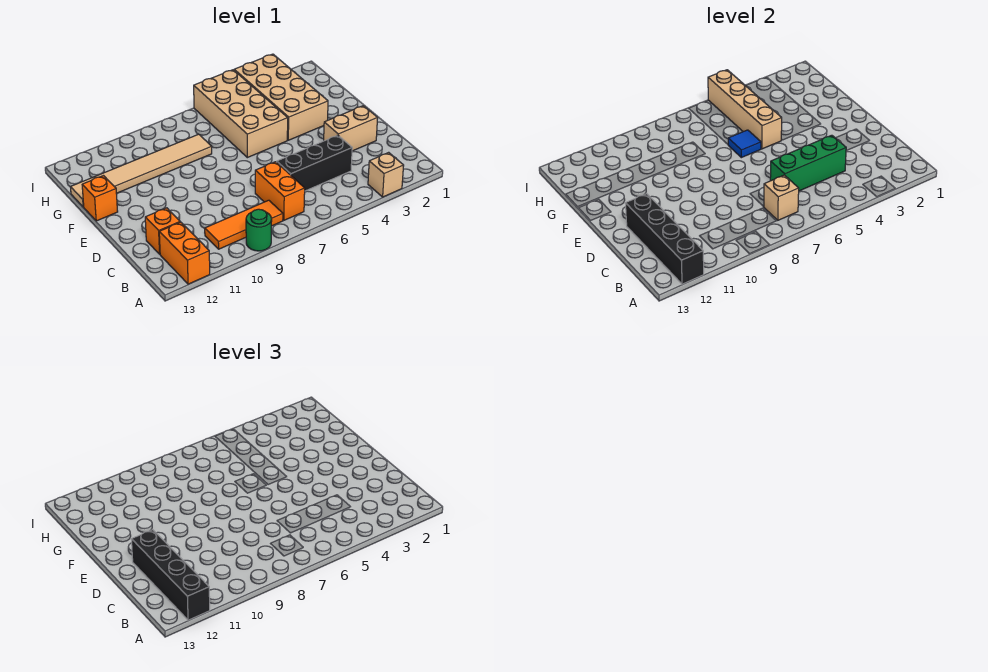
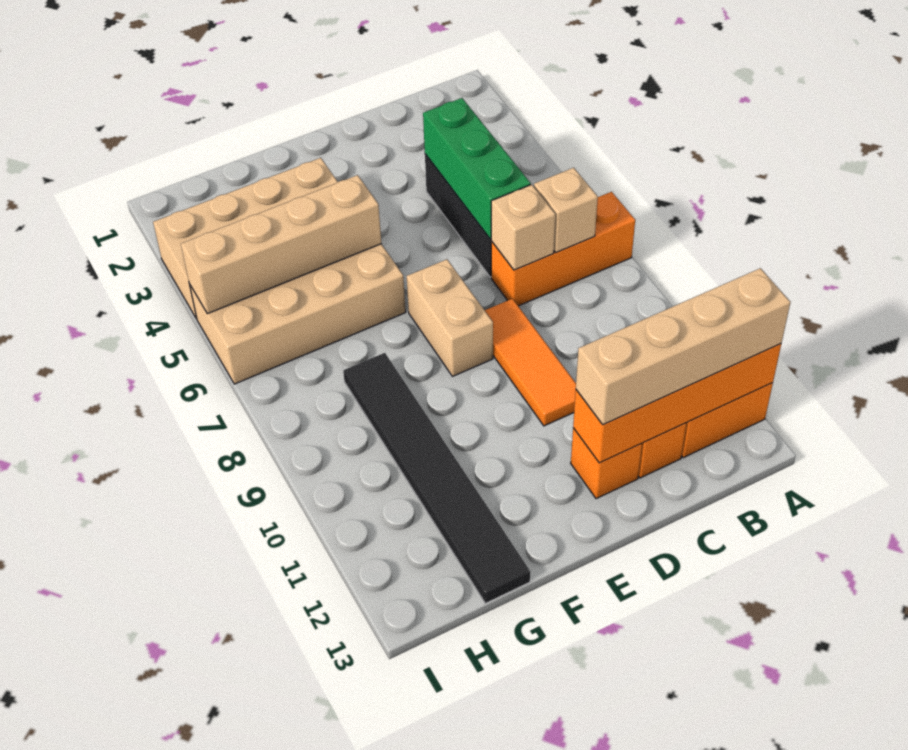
tan brick A3 level 1 -> tan brick C7 level 2
green round brick A9 level 1 -> none
black brick A12:D12 level 2 -> orange brick A12:D12 level 2
black brick A12:D12 level 3 -> tan brick A12:D12 level 3
orange brick B7:C7 level 1 -> orange brick A7:C7 level 1
orange tile B8:B10 level 1 -> orange tile D8:D10 level 1
tan brick D2:D3 level 1 -> tan brick E7:E8 level 1
blue tile F6 level 2 -> none
orange brick F13 level 1 -> orange brick D12 level 1
tan tile G8:G13 level 1 -> black tile G8:G13 level 1

